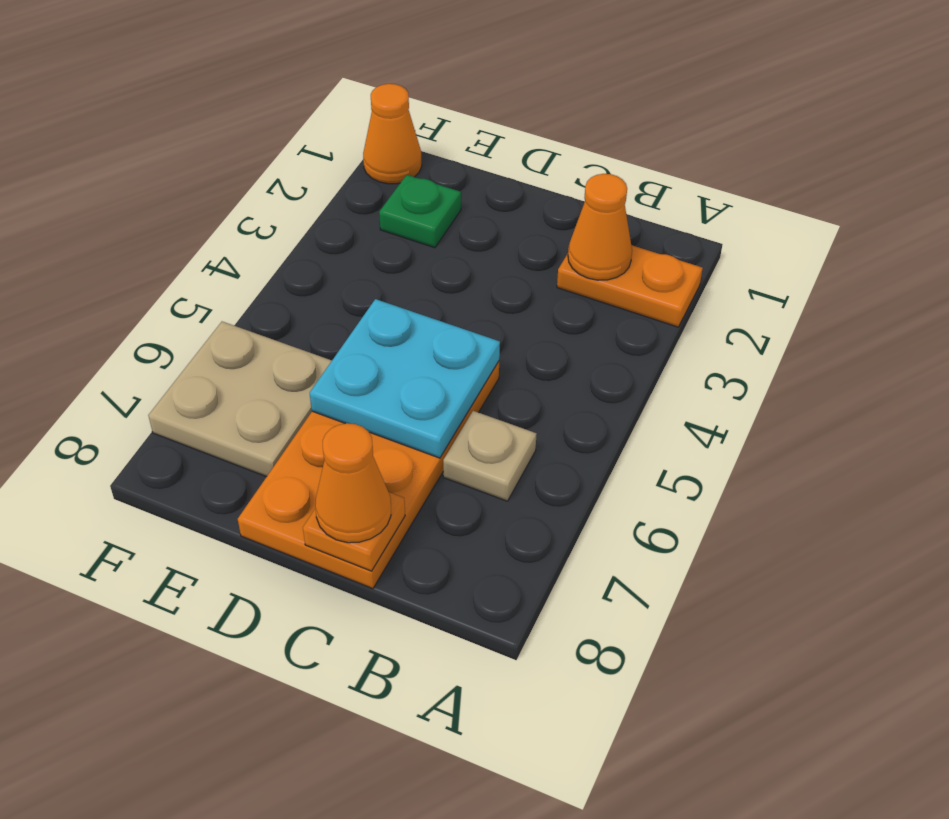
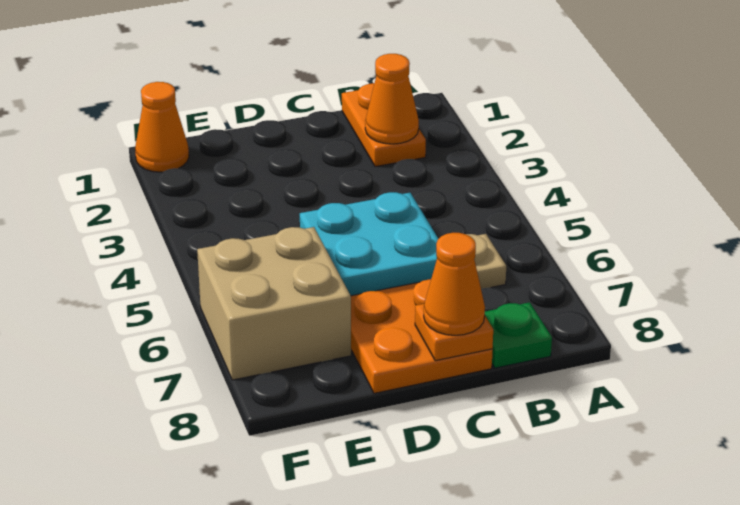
orange plate A2:B2 level 1 -> orange plate B1:B2 level 1
green plate E2 level 1 -> green plate B8 level 1
tan plate E6:F7 level 1 -> tan brick E6:F7 level 1

